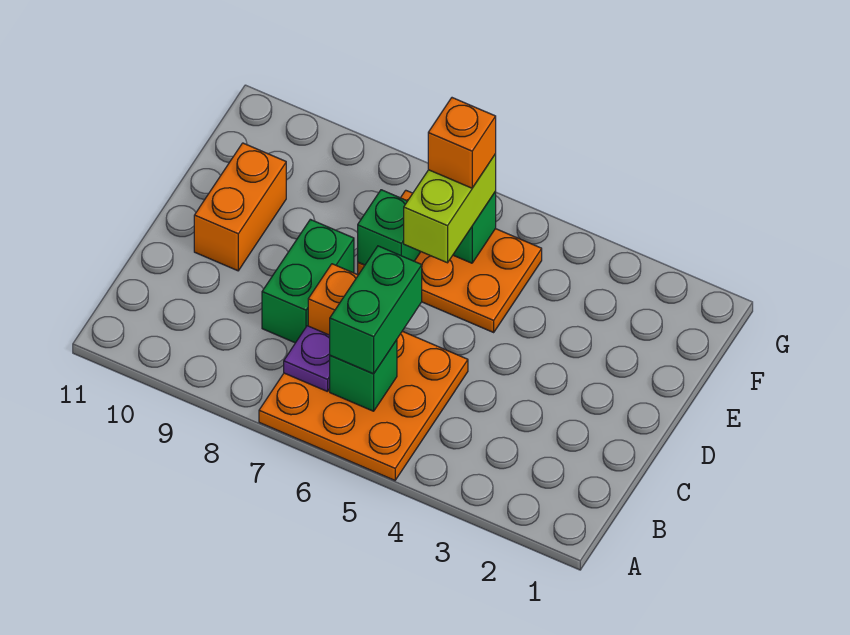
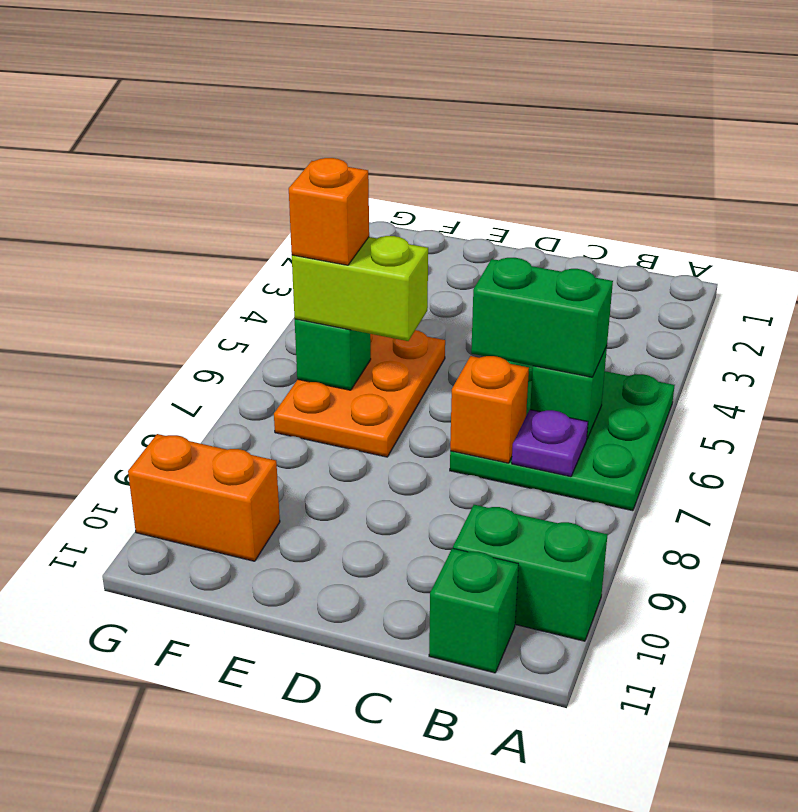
orange plate A5:C7 level 1 -> green plate A5:C7 level 1
green brick C8:D8 level 1 -> green brick A10:B10 level 1
orange brick D10:E10 level 1 -> orange brick F10:G10 level 1
green brick E7 level 2 -> green brick B11 level 1

